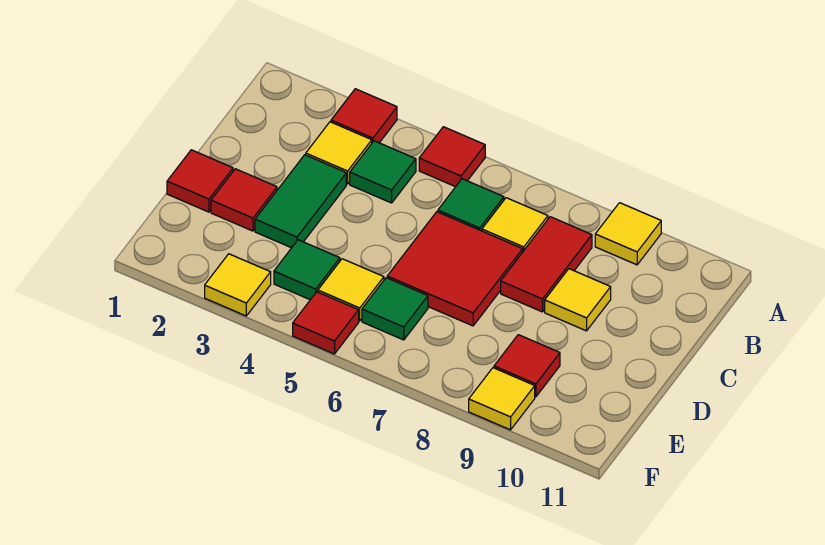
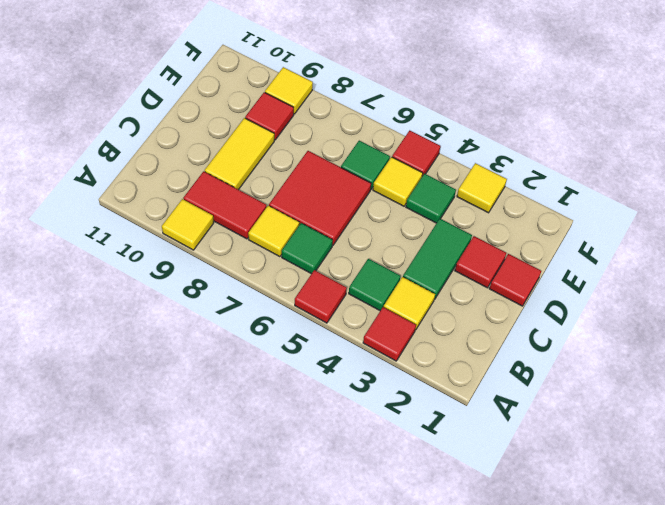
red tile B8:C8 level 1 -> red tile B8:B9 level 1
yellow tile C9 level 1 -> yellow tile C9:D9 level 1

